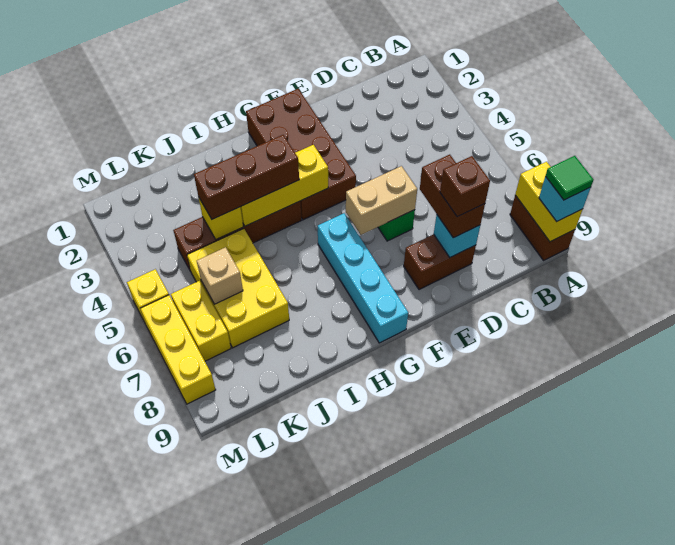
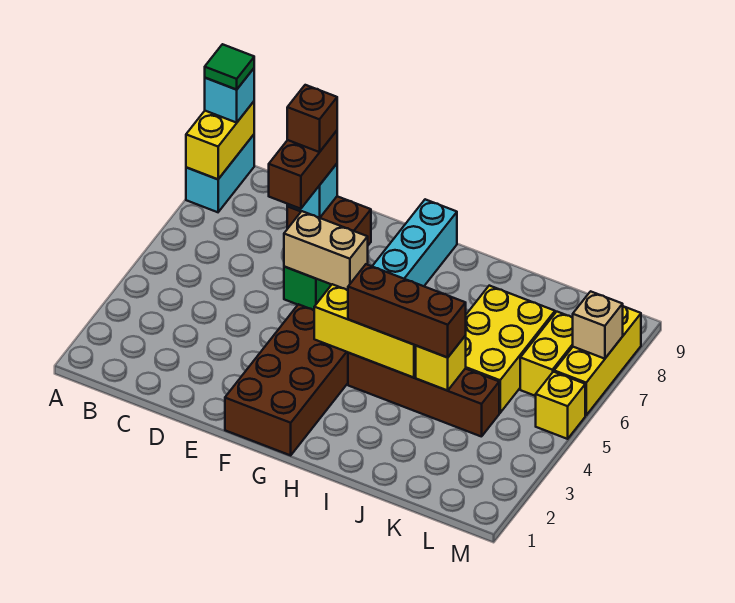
brown brick A8:A9 level 1 -> cyan brick A8:A9 level 1
tan brick K6 level 2 -> tan brick M7 level 2

